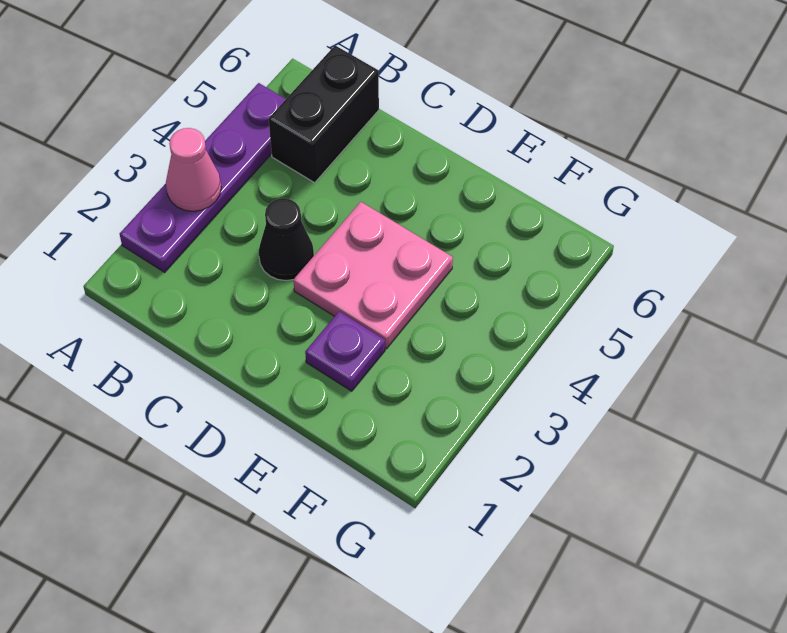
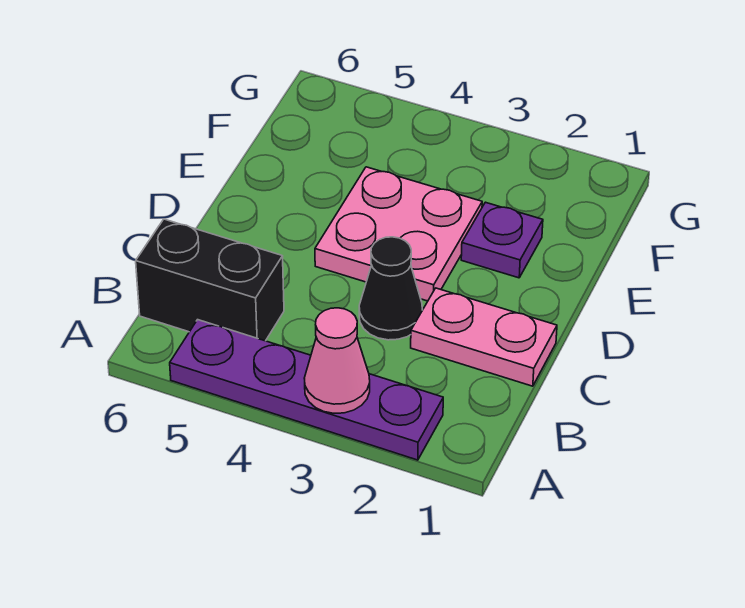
none -> pink plate C1:C2 level 1

